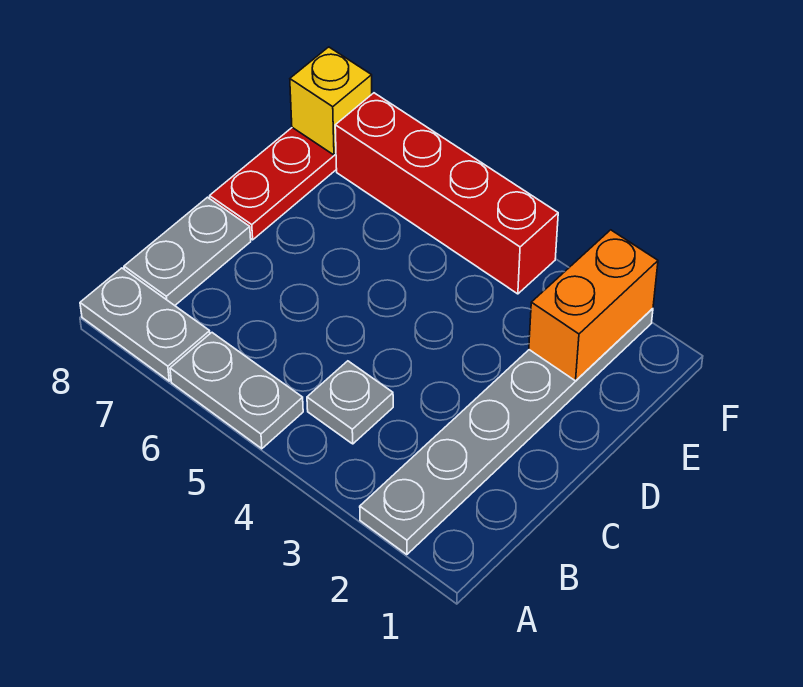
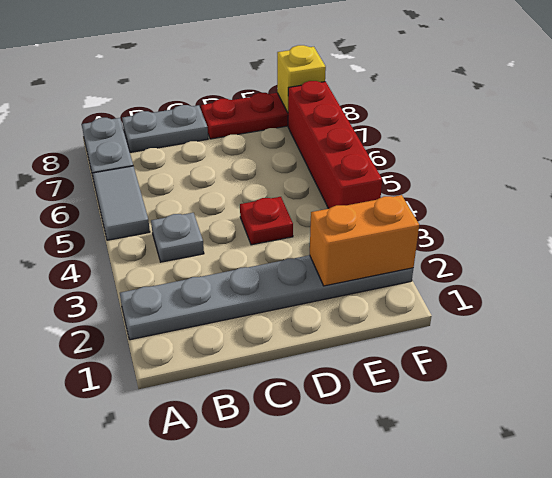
grey plate A5:A6 level 1 -> grey tile A5:A6 level 1
none -> red plate D4 level 1

